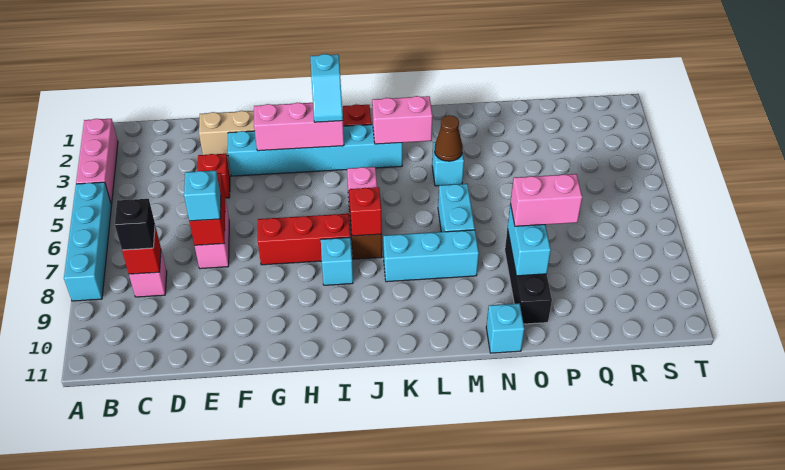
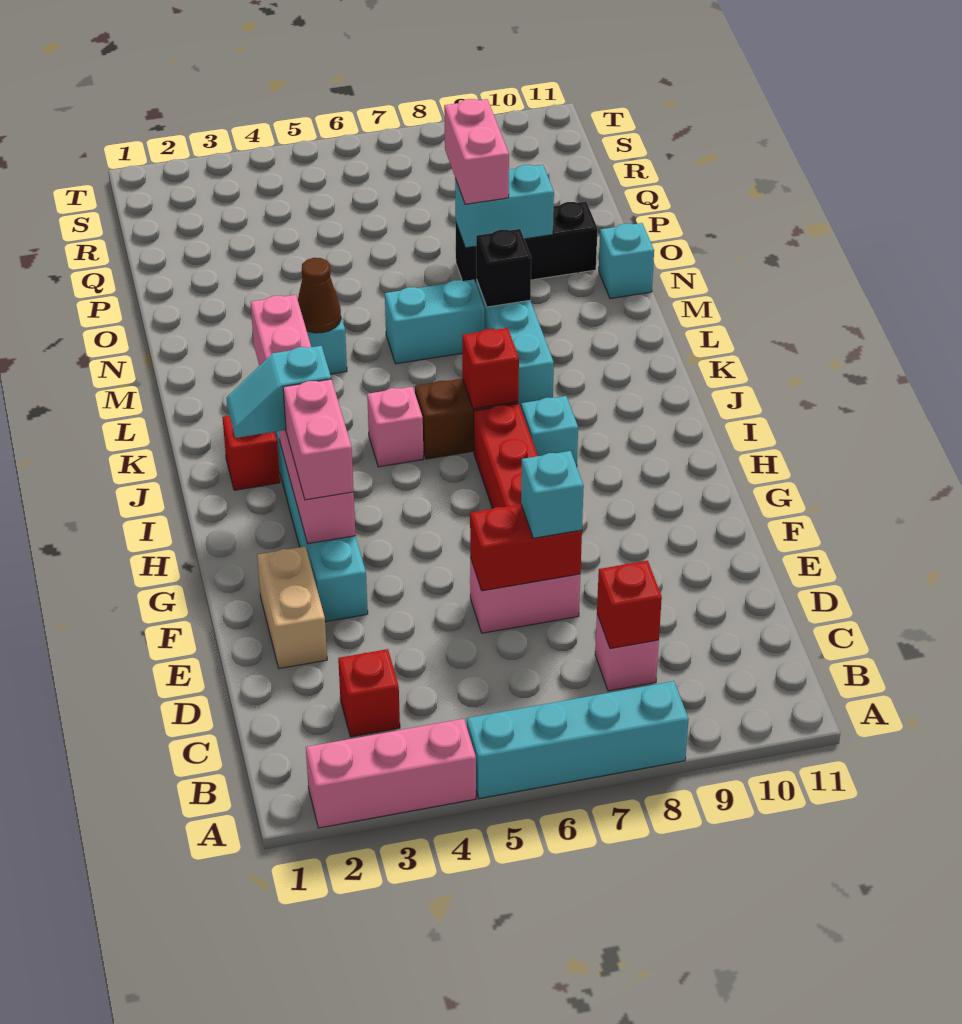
black brick C8 level 3 -> black brick M8 level 2
red brick E4 level 1 -> red brick C3 level 1
none -> pink brick G3:H3 level 3
cyan slope I2:I3 level 3 top 2 -> cyan slope I2:I3 level 3 top 3

